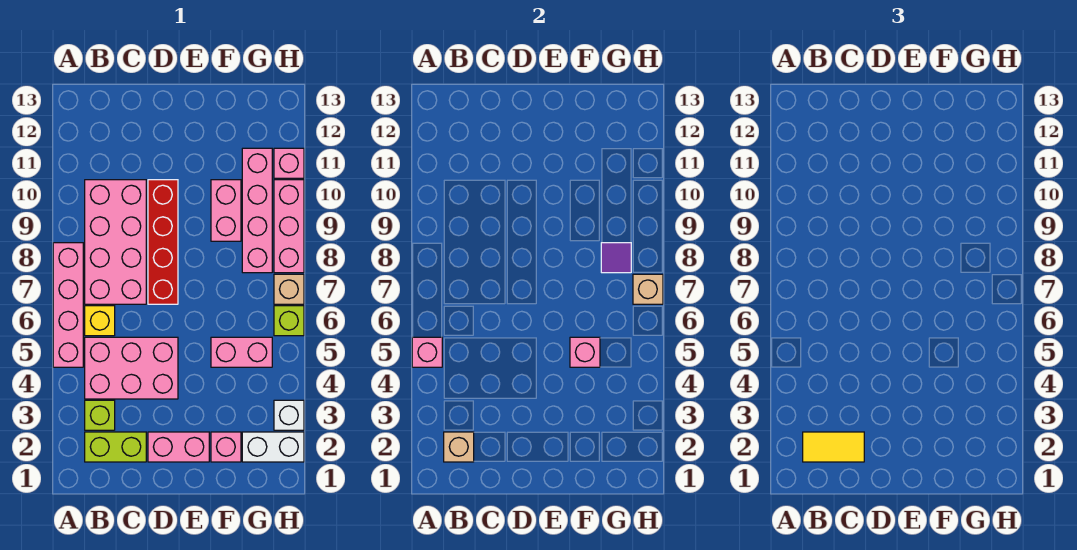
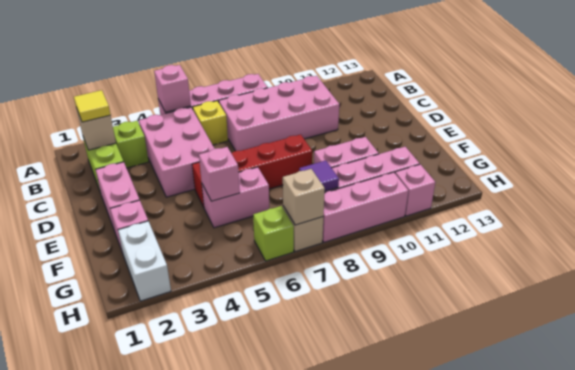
yellow tile B2:C2 level 3 -> yellow tile B2 level 3
red brick D7:D10 level 1 -> red brick E5:E8 level 1
pink brick F5:G5 level 1 -> pink brick F5:F6 level 1
white brick H3 level 1 -> none

